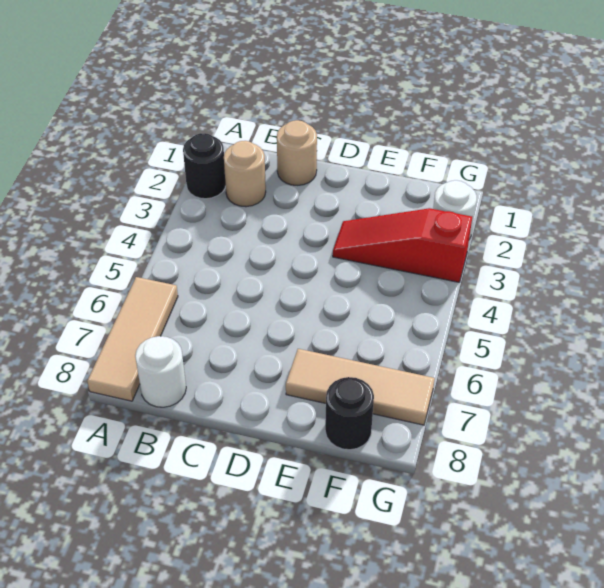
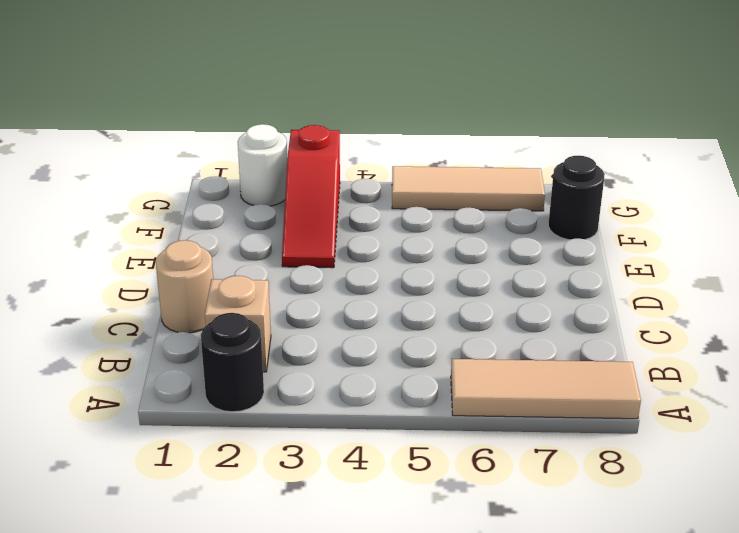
tan round brick B2 level 1 -> tan brick B2 level 1
white round brick B8 level 1 -> none
tan tile E7:G7 level 1 -> tan tile G5:G7 level 1

